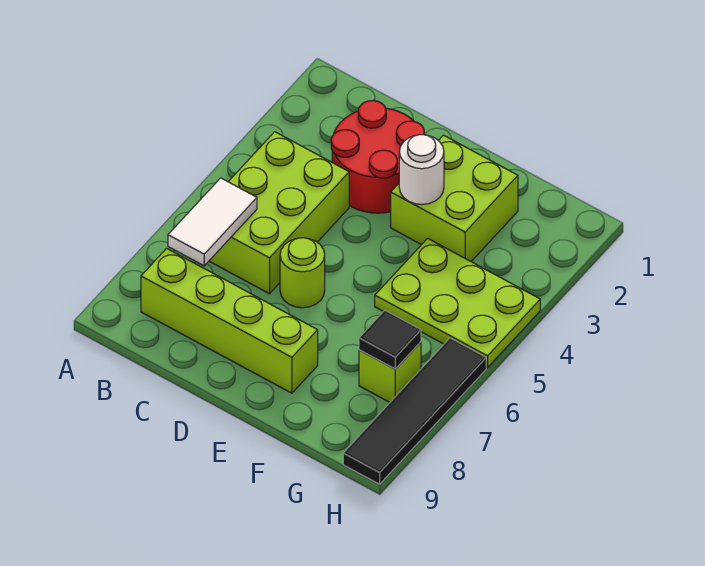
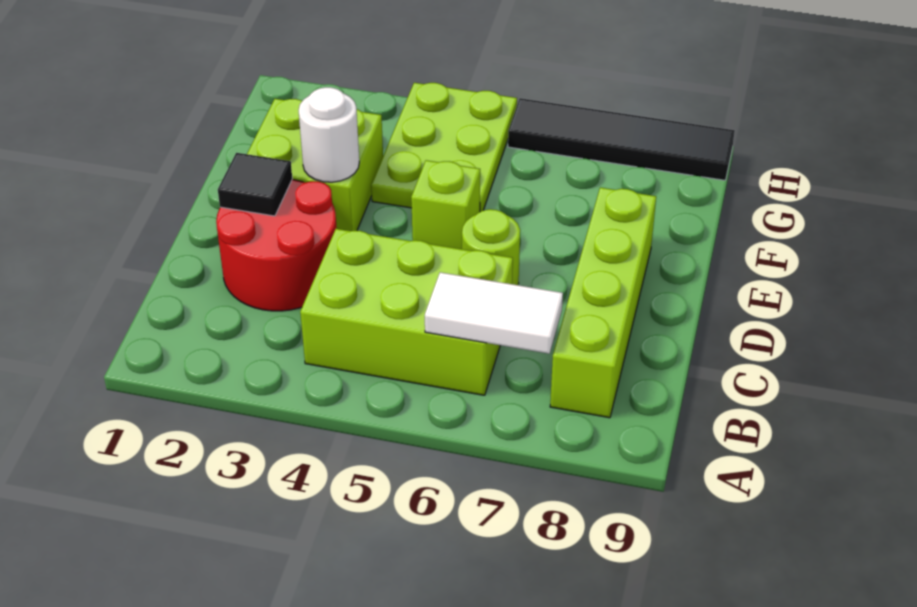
lime brick G7 level 1 -> lime brick E5 level 1
black tile G7 level 2 -> black tile D2 level 2

